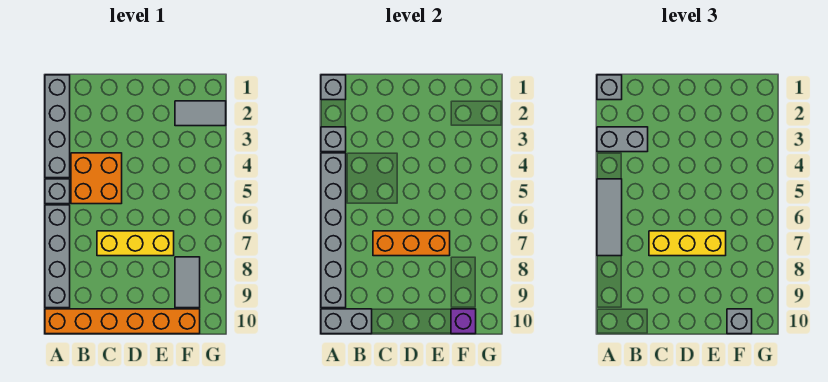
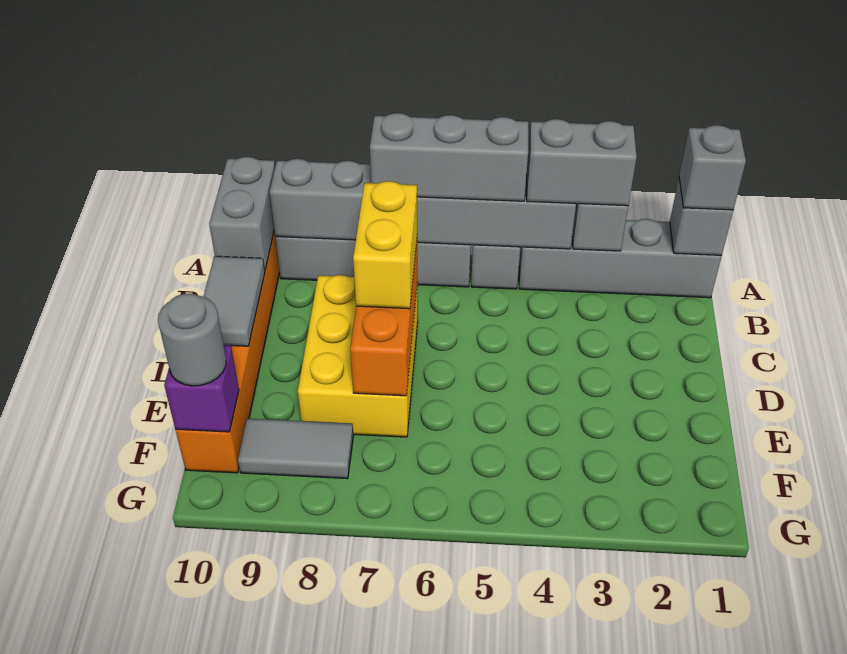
grey brick A3:B3 level 3 -> grey brick A3:A4 level 3
grey tile A5:A7 level 3 -> grey brick A5:A7 level 3
orange brick B4:C5 level 1 -> none
yellow brick C7:E7 level 1 -> yellow brick C7:E8 level 1
yellow brick C7:E7 level 3 -> yellow brick C7:D7 level 3
grey tile F2:G2 level 1 -> grey tile C10:D10 level 2
grey brick F10 level 3 -> grey round brick F10 level 3

